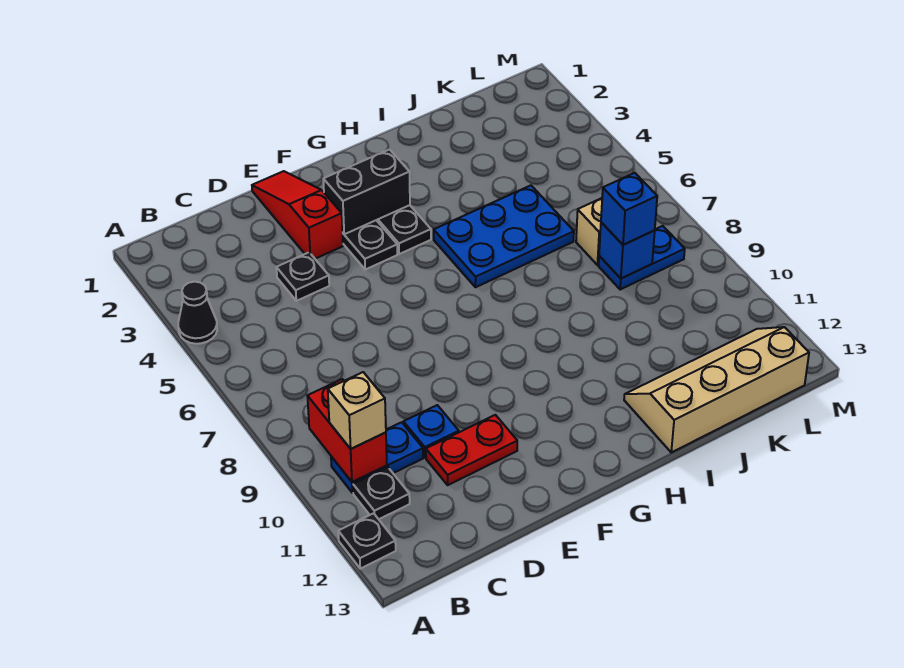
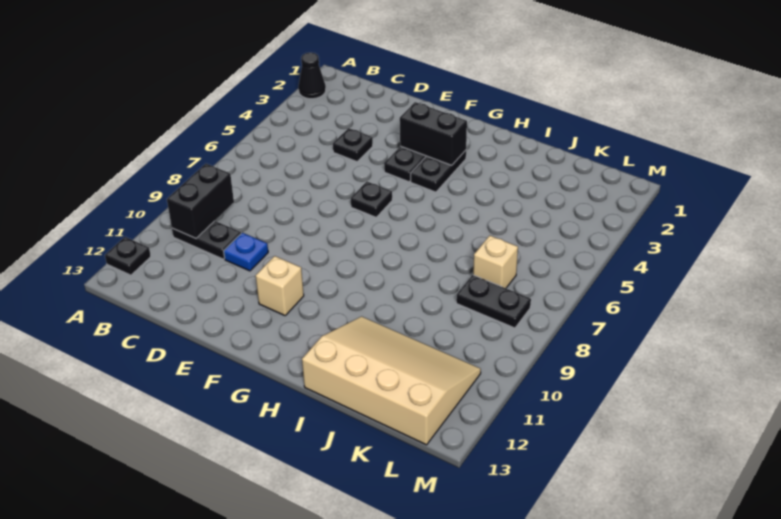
black cone A4 level 1 -> black cone A2 level 1
red brick B9:B10 level 2 -> black brick B9:B10 level 2
blue plate B10:C10 level 1 -> black plate B10:C10 level 1
tan brick B10 level 3 -> tan brick F11 level 1
black plate B11 level 1 -> black plate F6 level 1
red plate D11:E11 level 1 -> none
red slope E1:E3 level 1 top 3 -> none
blue plate H5:J6 level 1 -> none
tan slope I12:L13 level 1 top 13 -> tan slope I11:L13 level 1 top 13
blue plate K8:L8 level 1 -> black plate K8:L8 level 1
blue brick K8 level 2 -> none
blue brick K8 level 3 -> none

